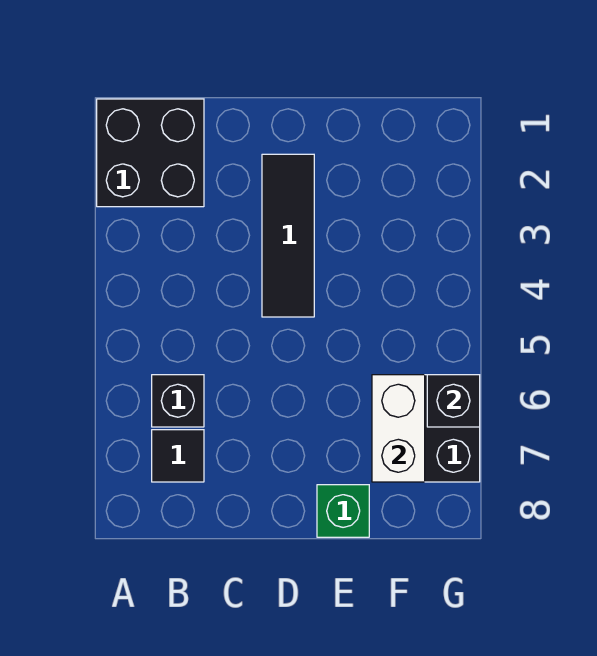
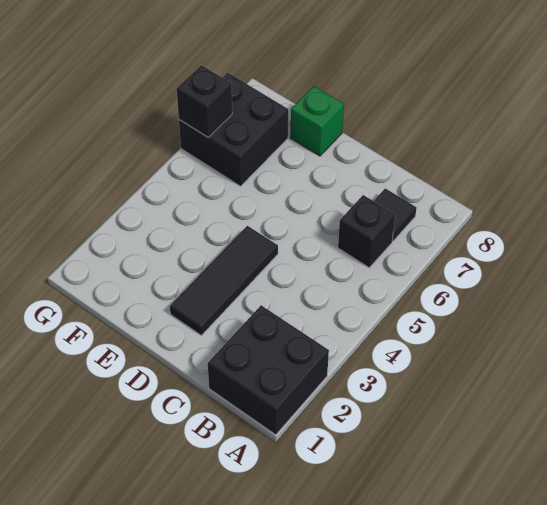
white brick F6:F7 level 2 -> none

